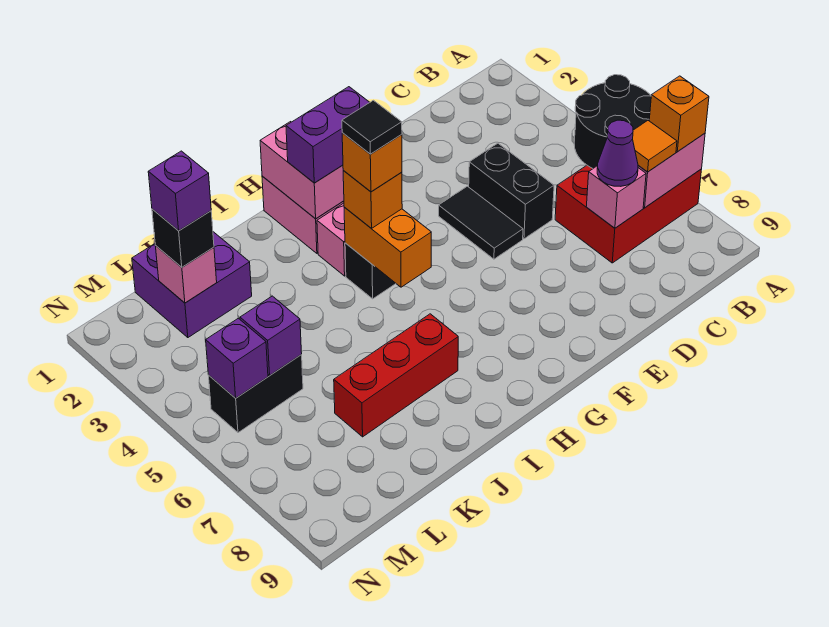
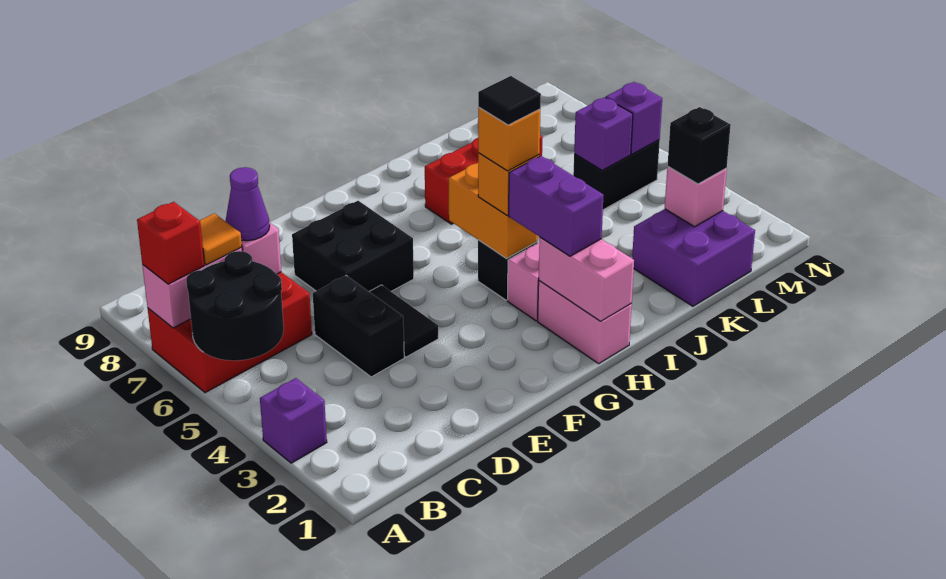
orange brick A7 level 3 -> red brick A7 level 3
none -> black brick E6:F7 level 1
purple brick G2:H2 level 3 -> purple brick H2:H3 level 3
purple brick L2 level 4 -> purple brick A3 level 1

